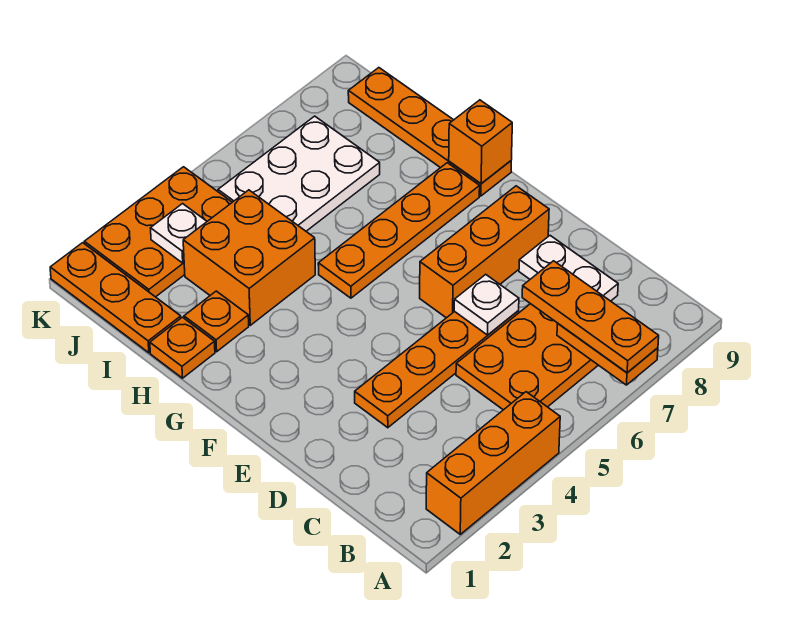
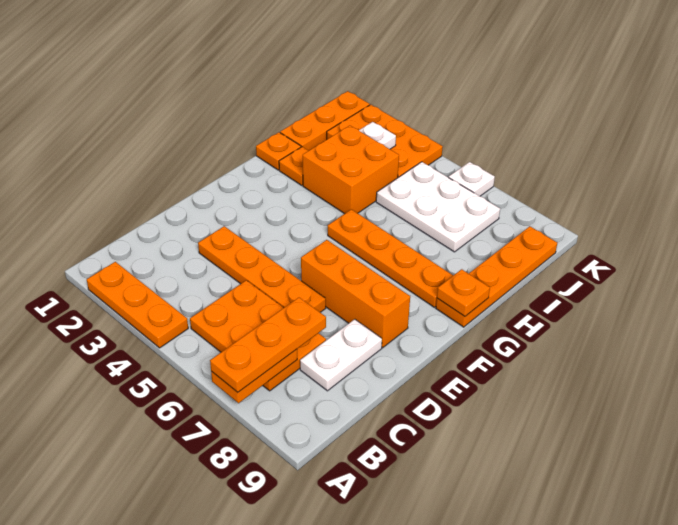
orange brick A2:A4 level 1 -> orange plate A2:A4 level 1
white plate D6 level 2 -> white plate K6 level 1
orange brick G9 level 2 -> orange plate G9 level 2

